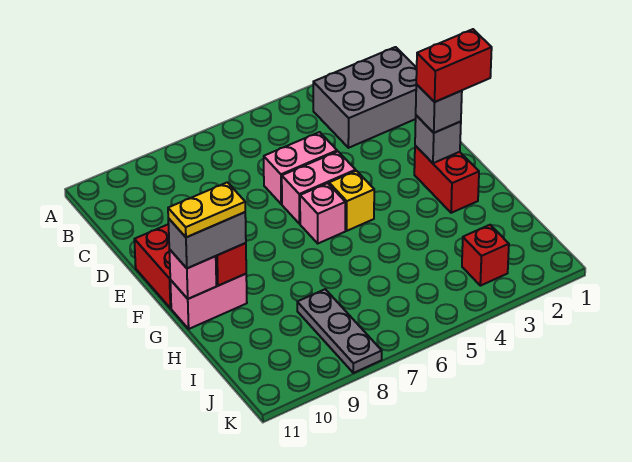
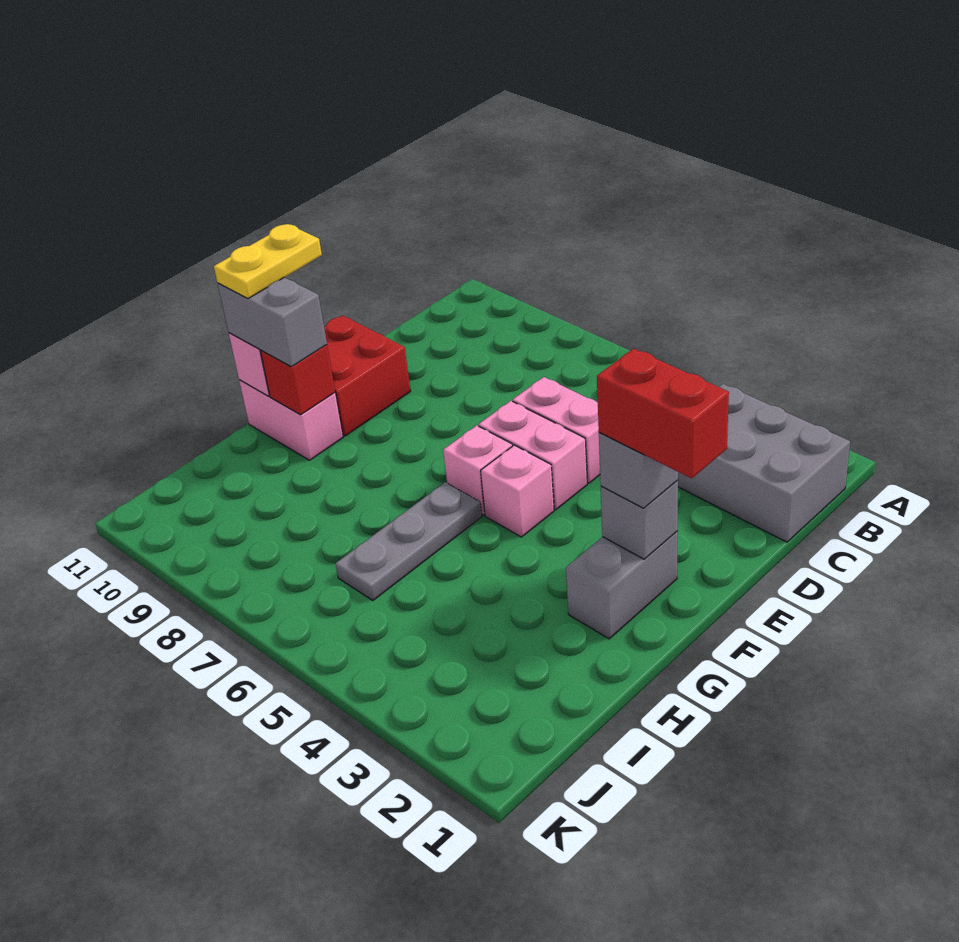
red brick F2:G2 level 1 -> grey brick F2:G2 level 1
yellow brick F5 level 1 -> pink brick F5 level 1
yellow plate G10:G11 level 4 -> yellow plate F11:G11 level 4
grey plate I8:K8 level 1 -> grey plate G6:I6 level 1
red brick J3 level 1 -> none

